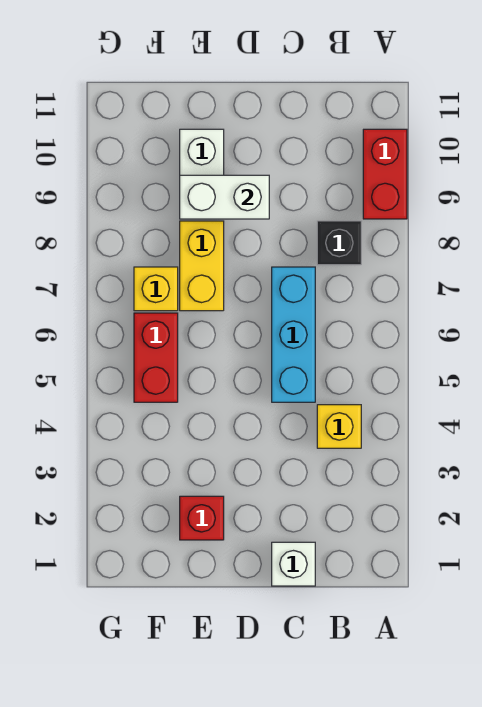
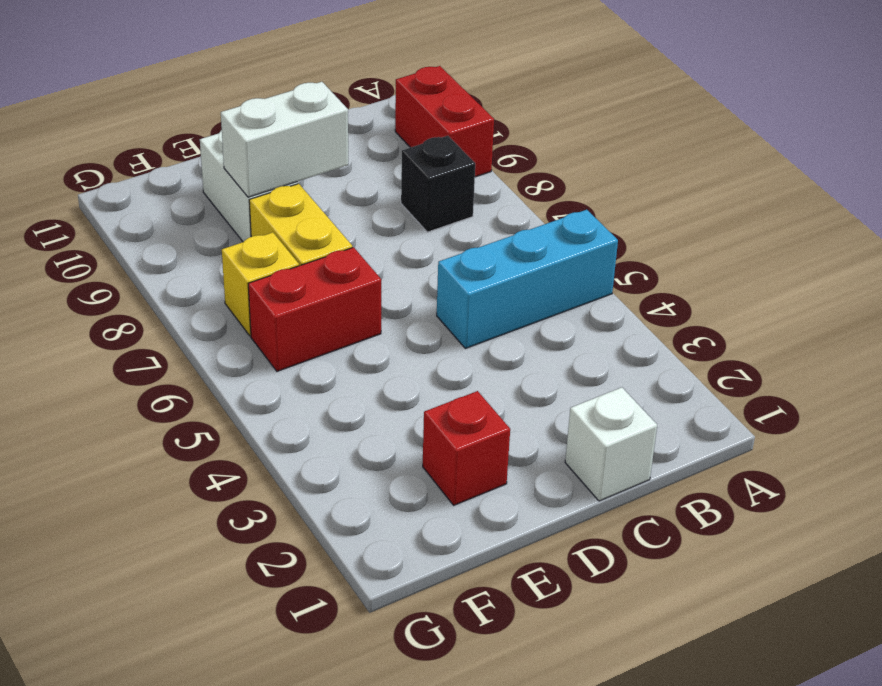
yellow brick B4 level 1 -> none
cyan brick C5:C7 level 1 -> cyan brick A5:C5 level 1
red brick F5:F6 level 1 -> red brick E6:F6 level 1

